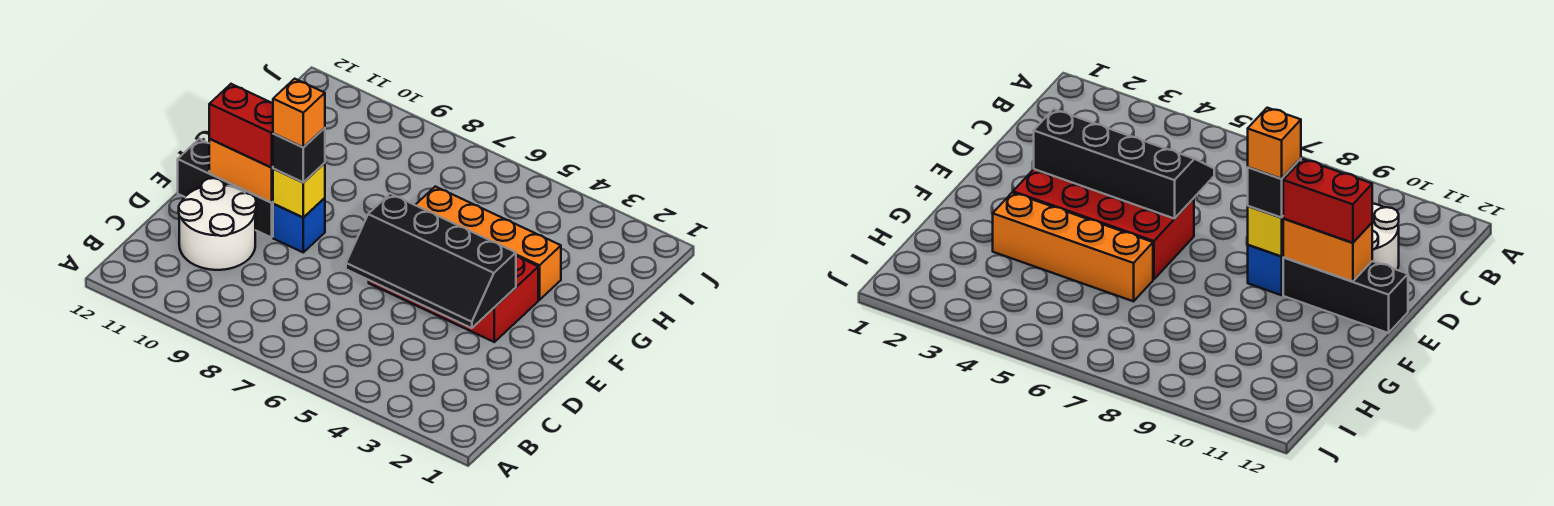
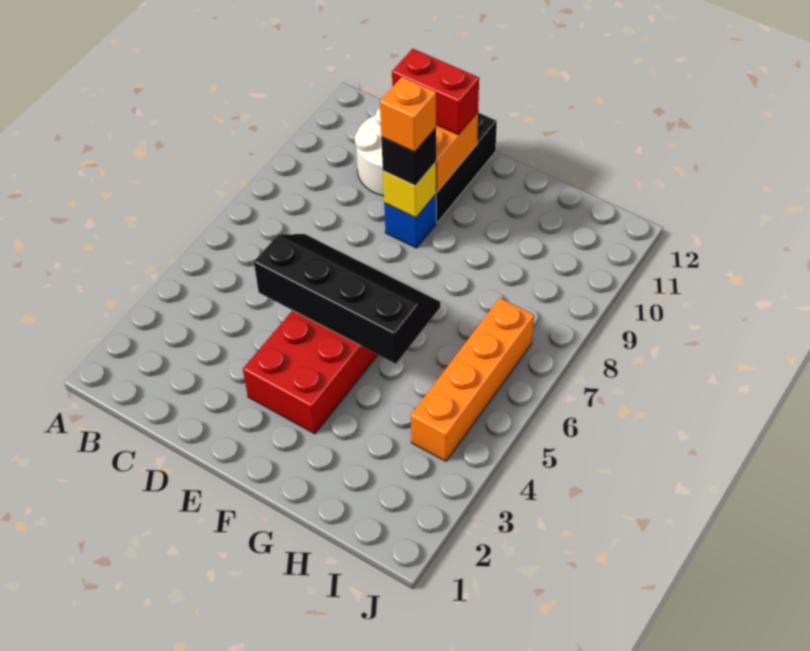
black slope D3:E6 level 2 top E -> black slope D5:G6 level 2 top 5
red brick E10:E11 level 3 -> red brick D11:E11 level 3
orange brick G3:G6 level 1 -> orange brick I4:I7 level 1

